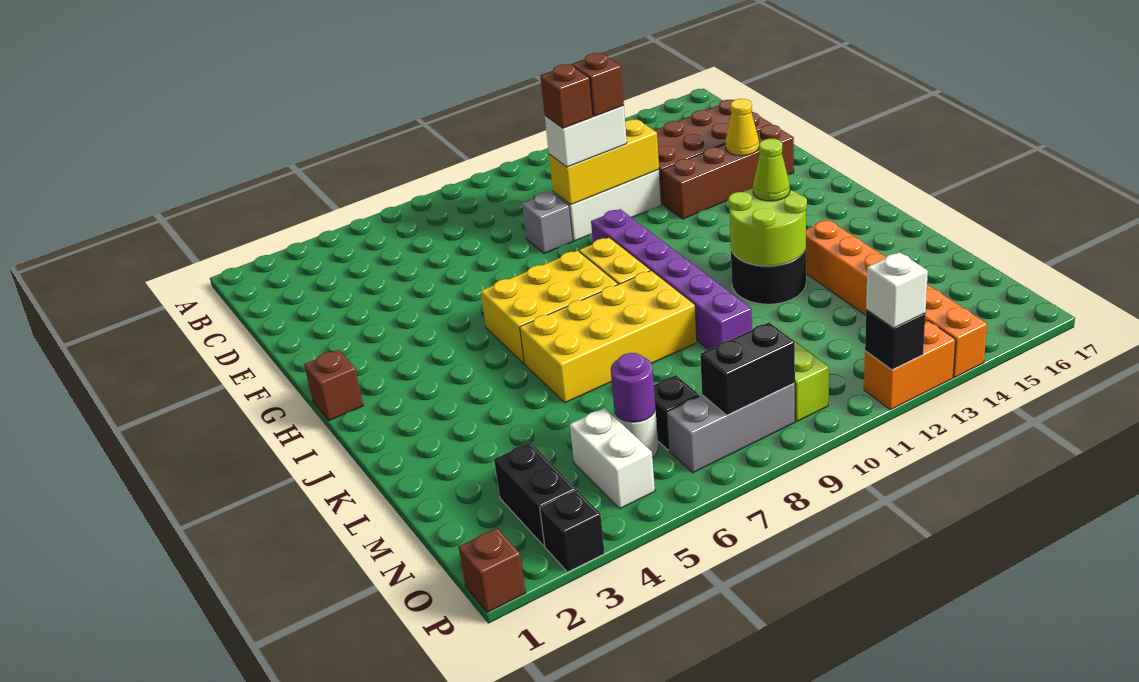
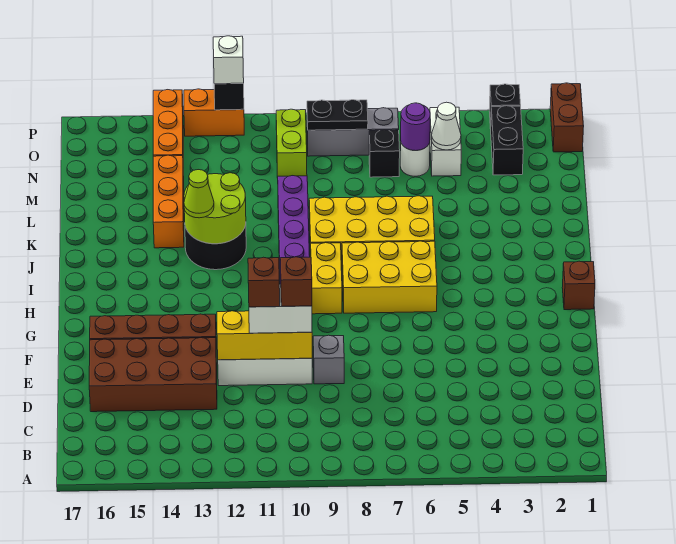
yellow cone F15 level 2 -> none
none -> white cone N5 level 2
black brick O8:O9 level 2 -> black plate O8:O9 level 2
brown brick P1 level 1 -> brown brick O1:P1 level 1

